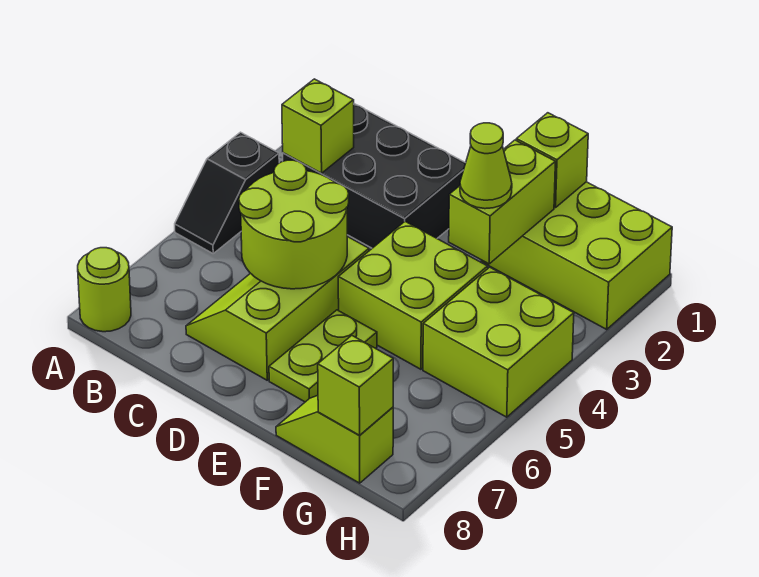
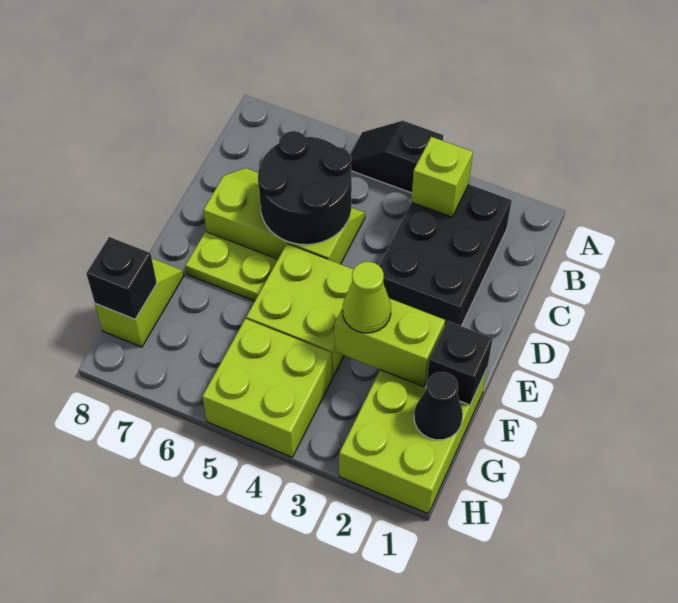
lime round brick A8 level 1 -> none
lime round brick C5:D6 level 2 -> black round brick C5:D6 level 2
lime brick F1 level 2 -> black brick F1 level 2
none -> black cone G1 level 2
lime brick G8 level 2 -> black brick G8 level 2

